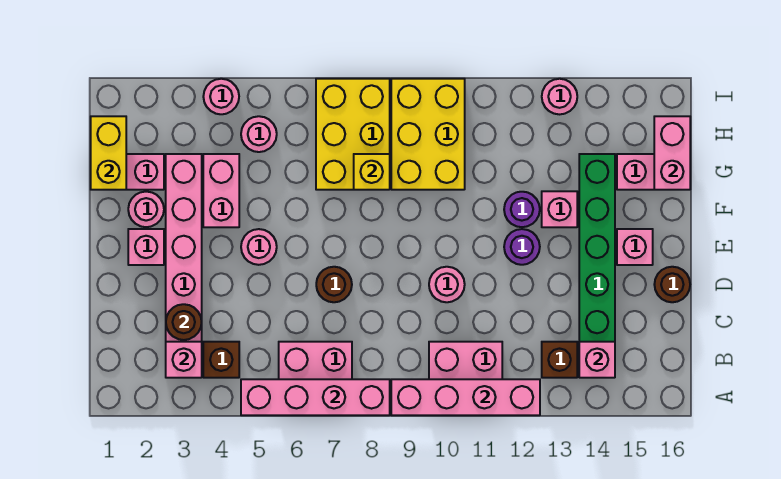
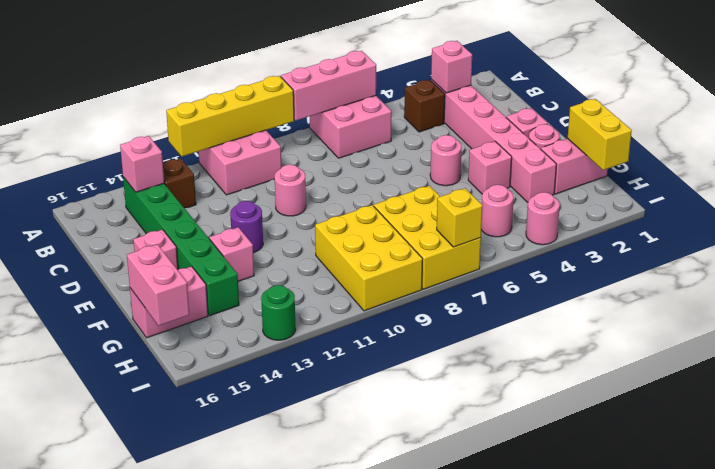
pink brick A5:A8 level 2 -> pink brick A6:A8 level 2
pink brick A9:A12 level 2 -> yellow brick A9:A12 level 2
brown round brick C3 level 2 -> none
brown round brick D7 level 1 -> none
brown round brick D16 level 1 -> none
pink brick F4:G4 level 1 -> pink brick F4 level 1
purple round brick F12 level 1 -> none
yellow brick G8 level 2 -> yellow brick I7 level 2
pink round brick I13 level 1 -> green round brick I13 level 1

